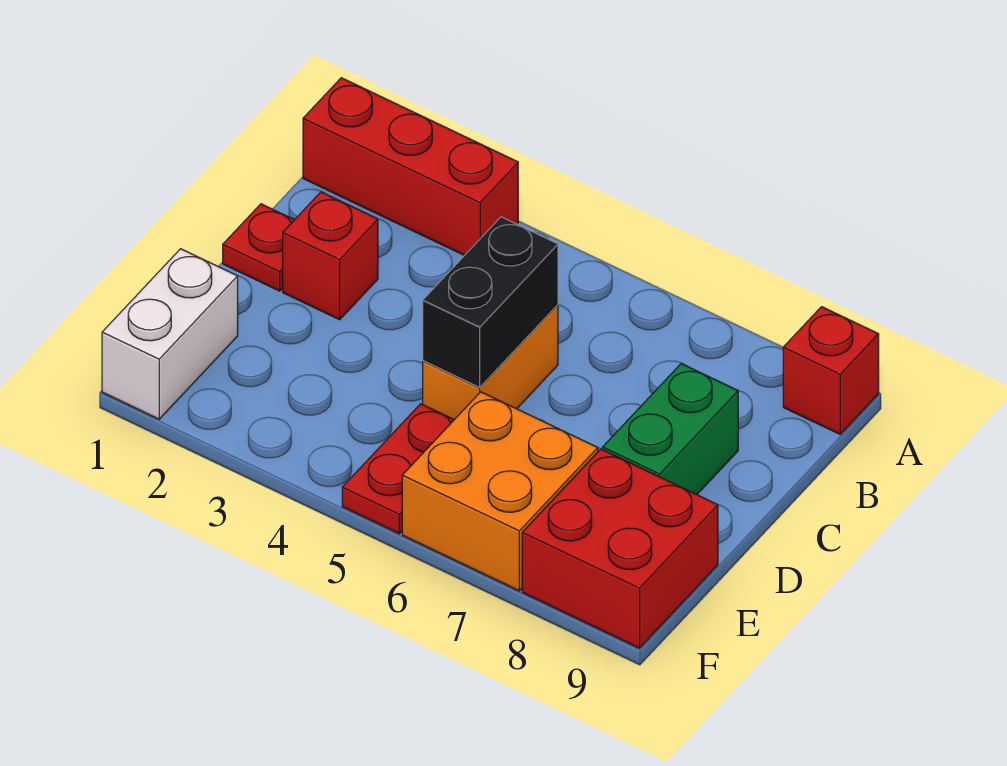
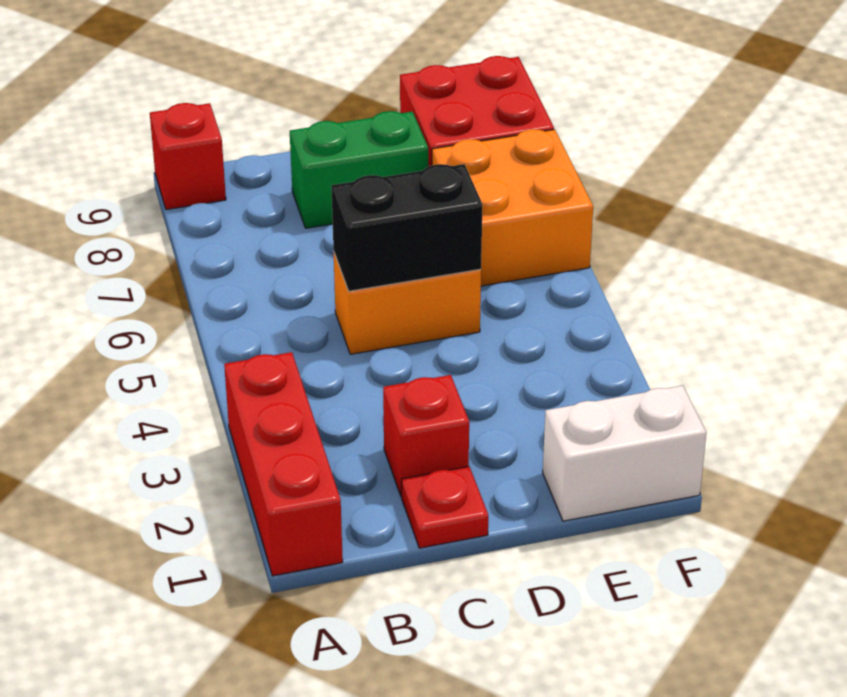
red plate E5:F5 level 1 -> none

